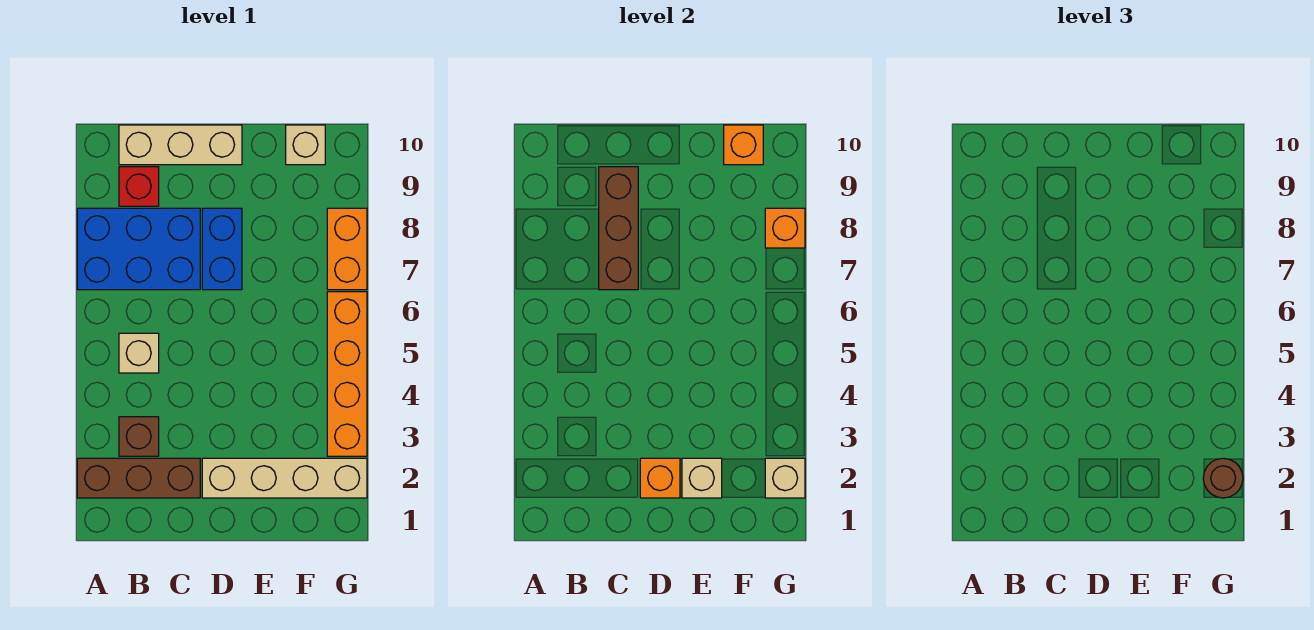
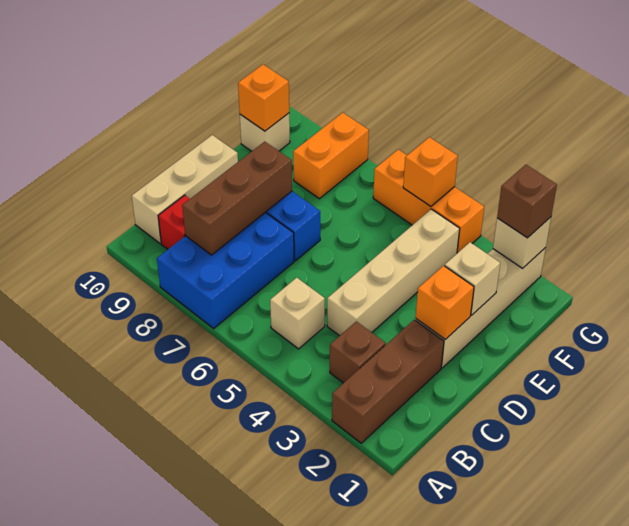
none -> tan brick C4:F4 level 1
brown brick C7:C9 level 2 -> brown brick B8:D8 level 2
brown round brick G2 level 3 -> brown brick G2 level 3
orange brick G3:G6 level 1 -> orange brick G4:G6 level 1
orange brick G7:G8 level 1 -> orange brick F8:G8 level 1
orange brick G8 level 2 -> orange brick G5 level 2

